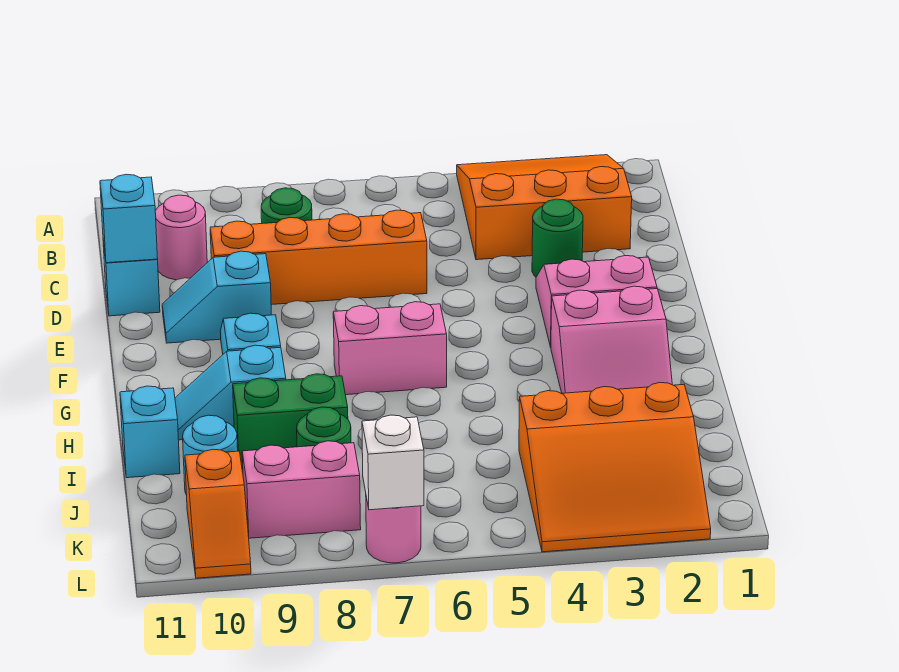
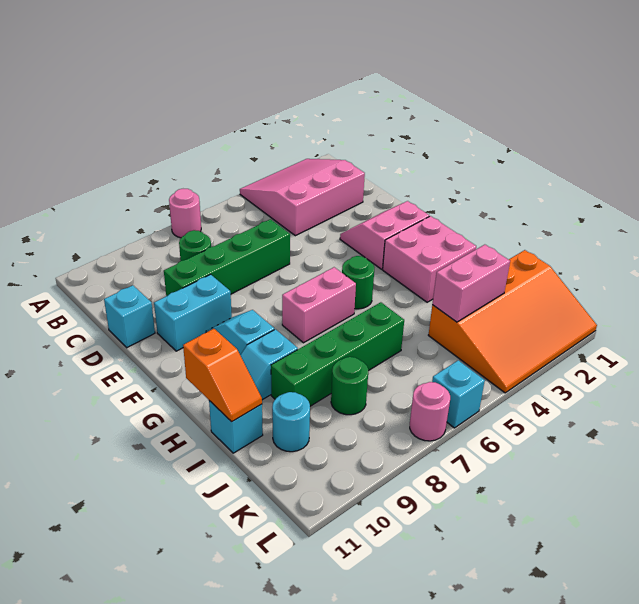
orange slope A2:C4 level 1 top C -> pink slope A2:C4 level 1 top C
pink round brick C10 level 1 -> pink round brick A7 level 1
green round brick D3 level 1 -> green round brick G5 level 1
orange brick D6:D9 level 1 -> green brick D6:D9 level 1
cyan brick D11 level 2 -> cyan brick L6 level 1
cyan slope E9:E10 level 1 top 9 -> cyan brick E9:E10 level 1
pink slope G2:H3 level 1 top G -> pink brick G2:H3 level 1
green brick I8:I9 level 1 -> green brick I6:I9 level 1
orange slope J2:L4 level 1 top J -> orange slope J1:L4 level 1 top J
pink brick K8:K9 level 1 -> pink brick J3:J4 level 2
orange slope K10:L10 level 1 top K -> orange slope H11:I11 level 2 top H
white brick L7 level 2 -> none

